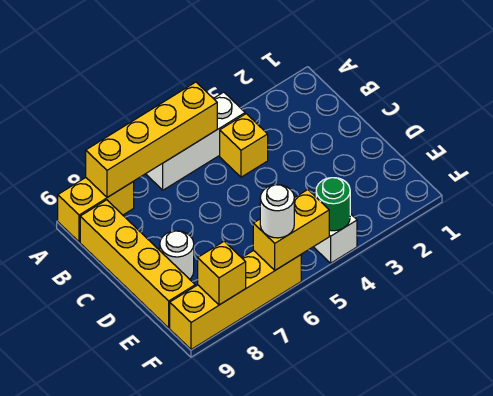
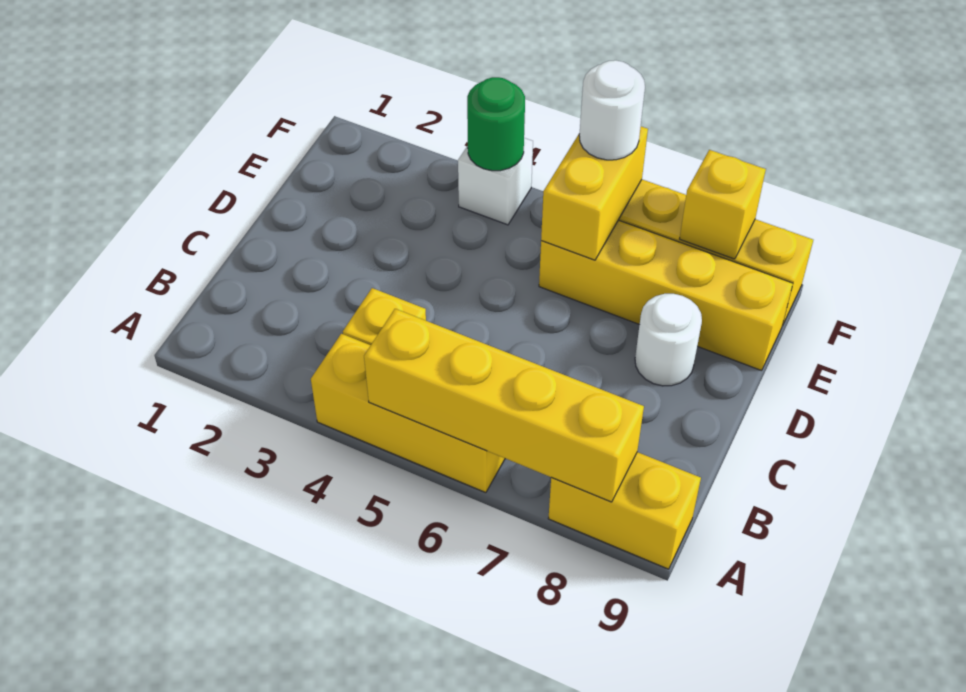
white brick A4:A6 level 1 -> yellow brick A4:A6 level 1
yellow brick B9:E9 level 1 -> yellow brick E6:E9 level 1
yellow brick F5:F6 level 2 -> yellow brick E6:F6 level 2

